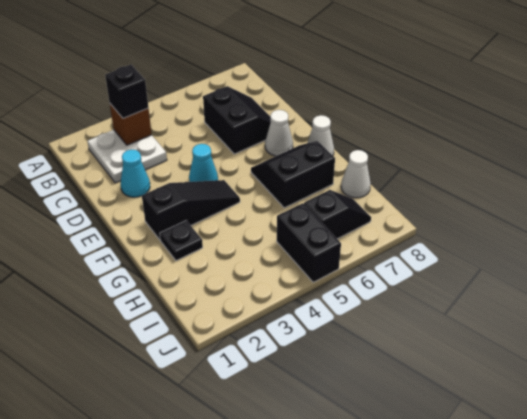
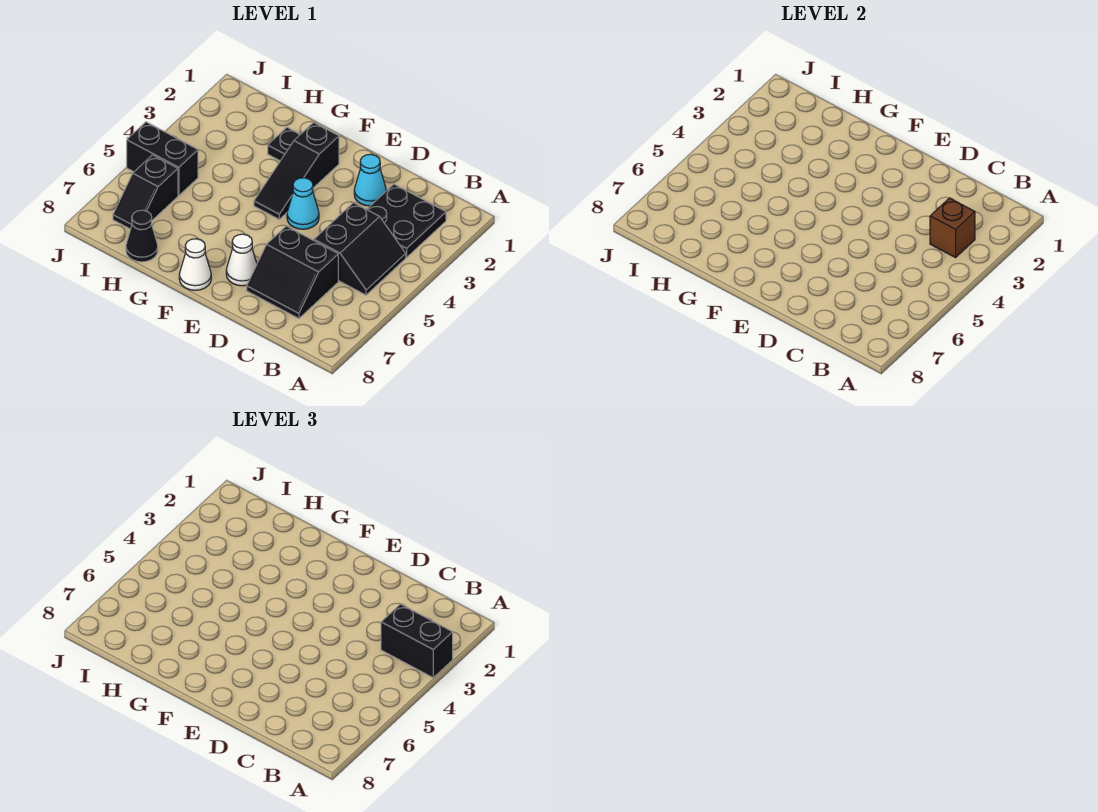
white plate B2:C3 level 1 -> black plate B2:C3 level 1
black brick B3 level 3 -> black brick A3:B3 level 3
black slope F6:G7 level 1 top G -> black slope B4:C5 level 1 top C
white cone H8 level 1 -> black cone H8 level 1

